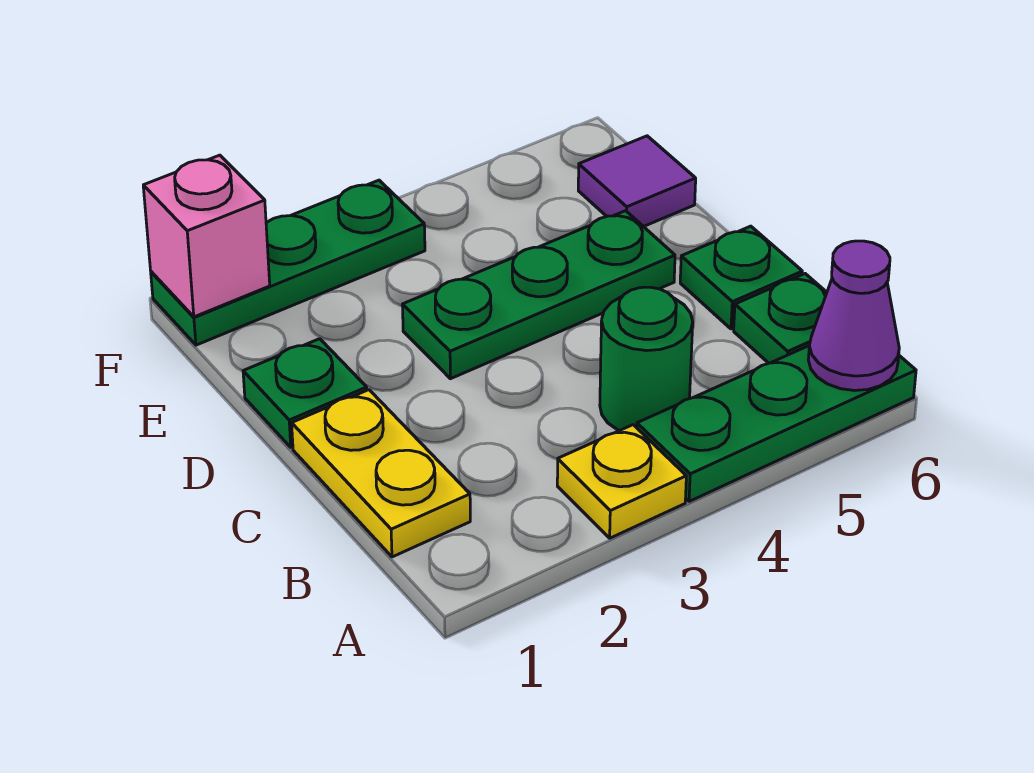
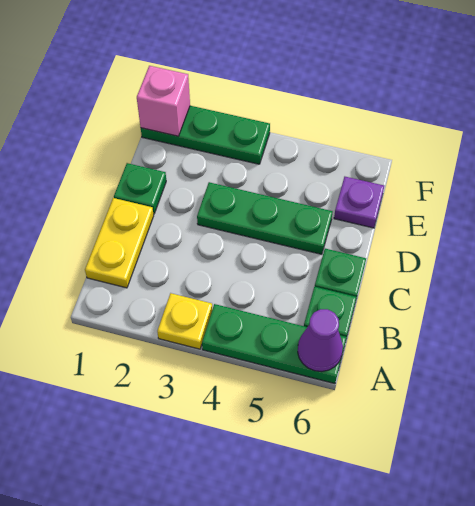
green round brick B4 level 1 -> none
purple tile E6 level 1 -> purple plate E6 level 1

